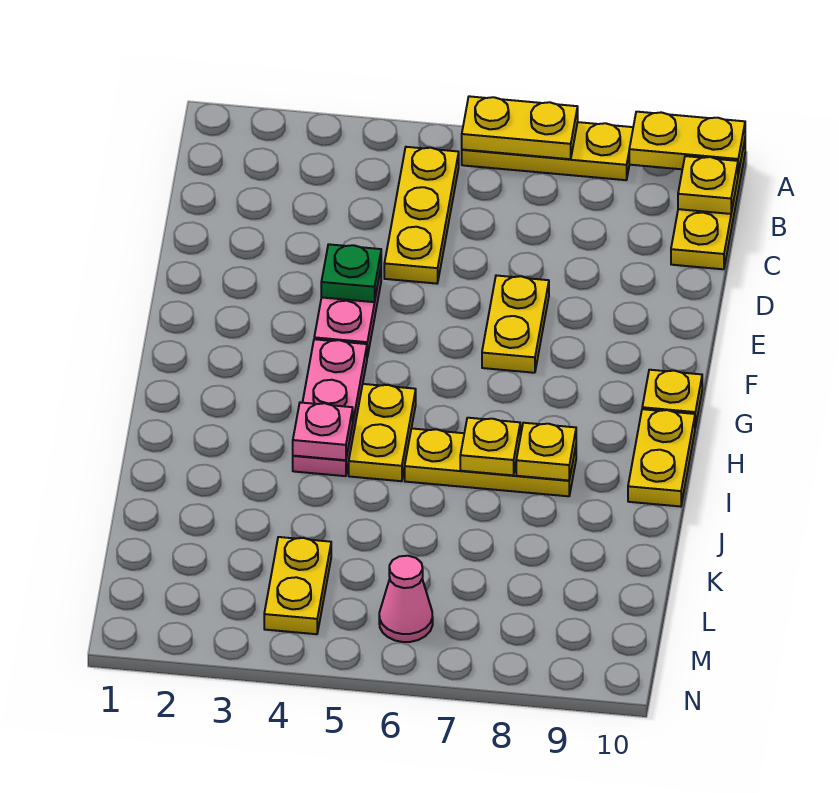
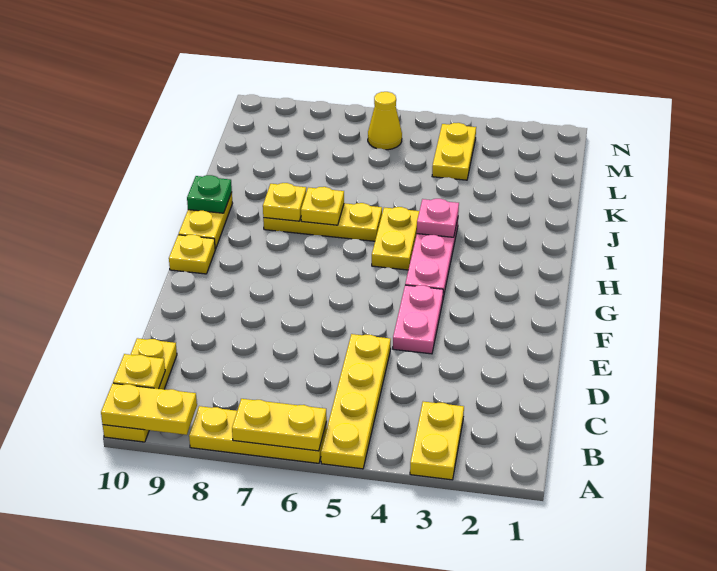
yellow plate B5:D5 level 1 -> yellow plate A5:D5 level 1
green plate E4 level 2 -> green plate I10 level 2
yellow plate E7:F7 level 1 -> yellow plate A3:B3 level 1
pink cone M6 level 1 -> yellow cone M6 level 1

